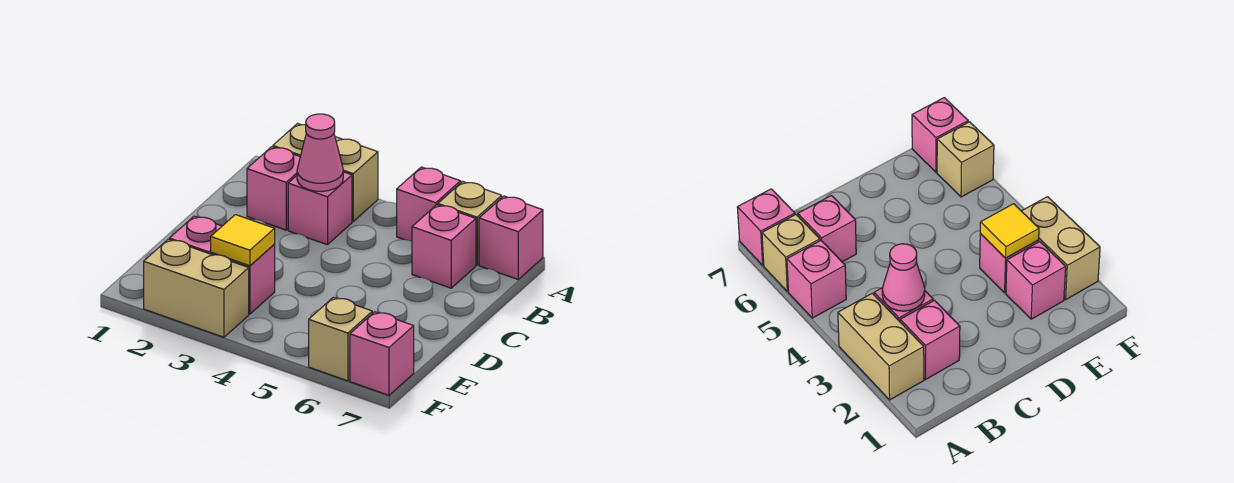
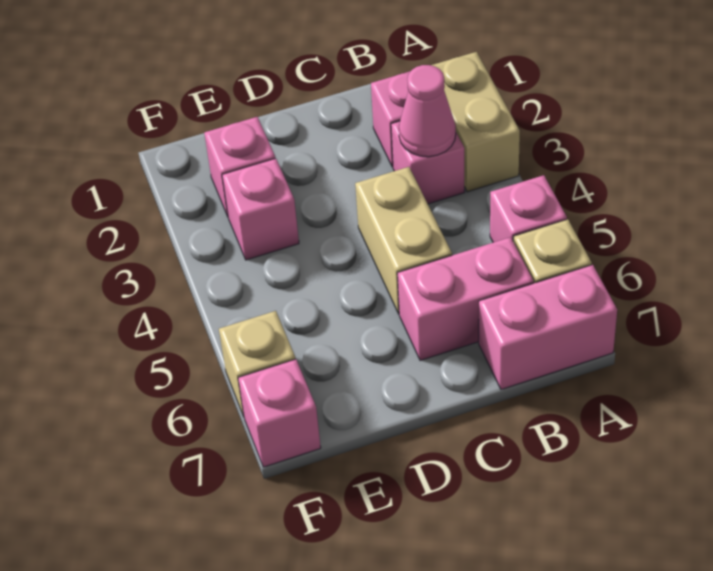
pink brick A7 level 1 -> pink brick A7:B7 level 1
pink brick B6 level 1 -> pink brick B6:C6 level 1
yellow tile E3 level 2 -> none
tan brick F2:F3 level 1 -> tan brick C4:C5 level 1

